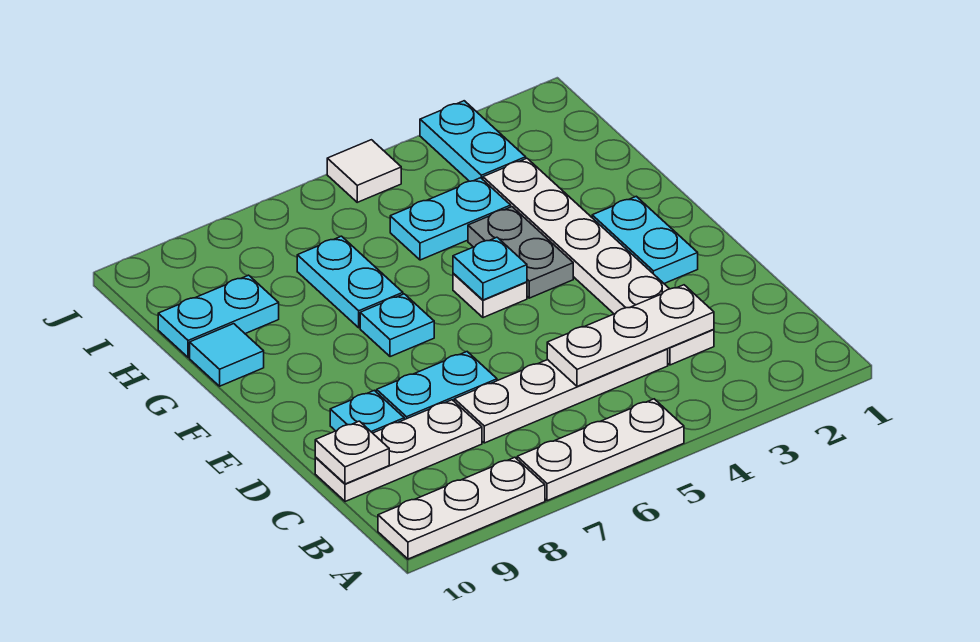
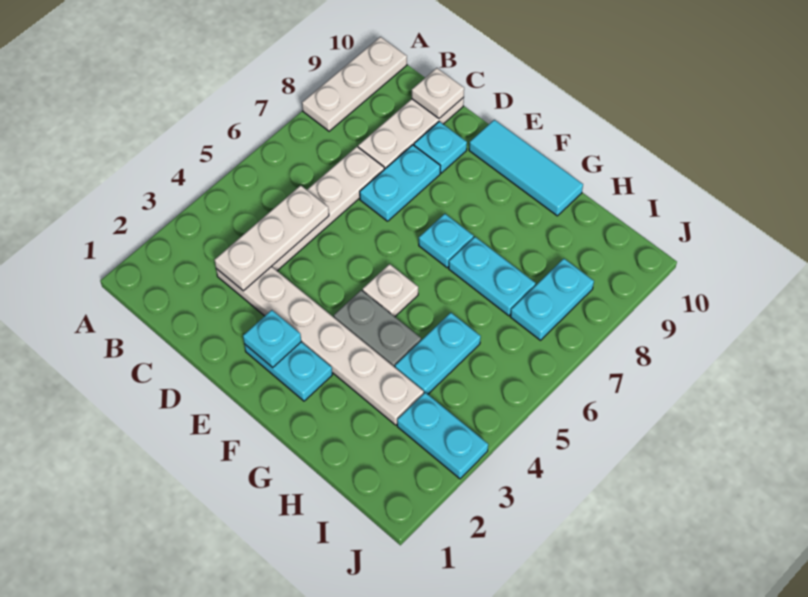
white plate A5:A7 level 1 -> none
cyan plate F5 level 2 -> cyan plate E2 level 2
cyan tile G10 level 1 -> cyan tile E10:G10 level 1
cyan plate H9:H10 level 1 -> cyan plate I7:I8 level 1
white tile J5 level 1 -> none

